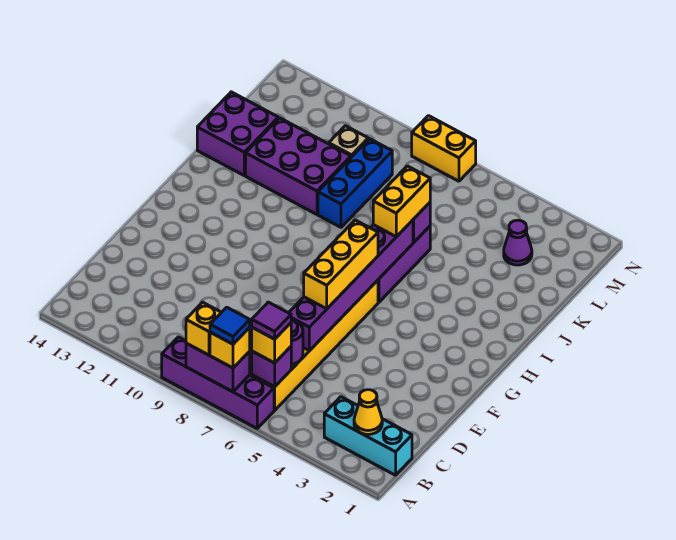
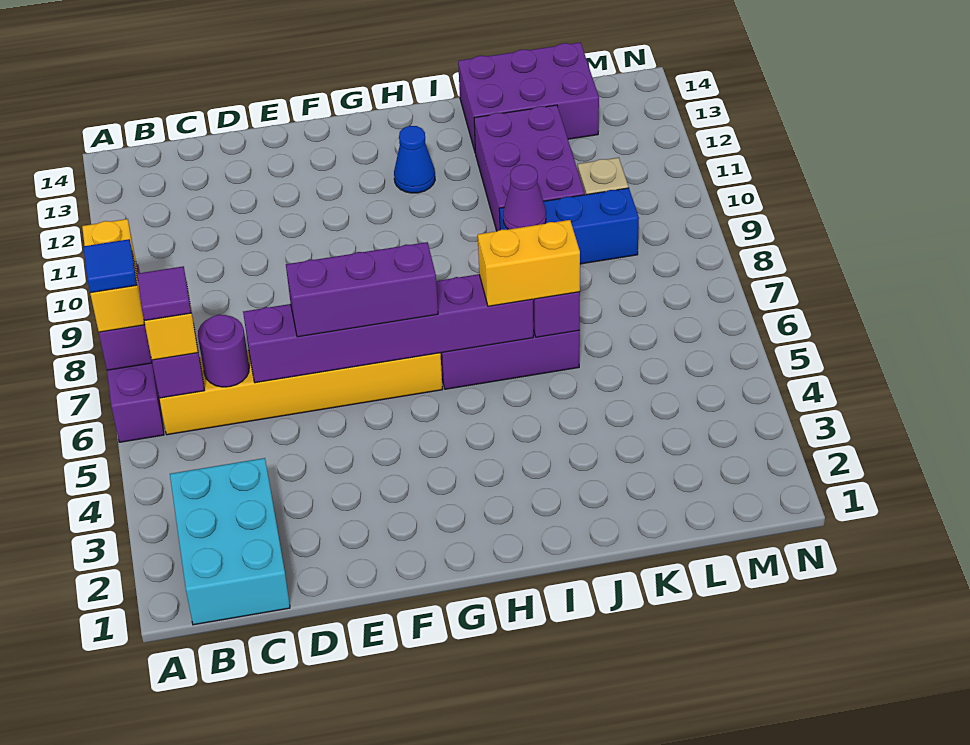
cyan brick B1:B3 level 1 -> cyan brick B1:C3 level 1
yellow cone B2 level 2 -> none
yellow brick E6:G6 level 3 -> purple brick E6:G6 level 3
none -> blue cone H12 level 1
purple brick J13:K14 level 1 -> purple brick J13:L14 level 1
purple cone L3 level 1 -> purple cone J9 level 2
yellow brick N7:N8 level 1 -> none

